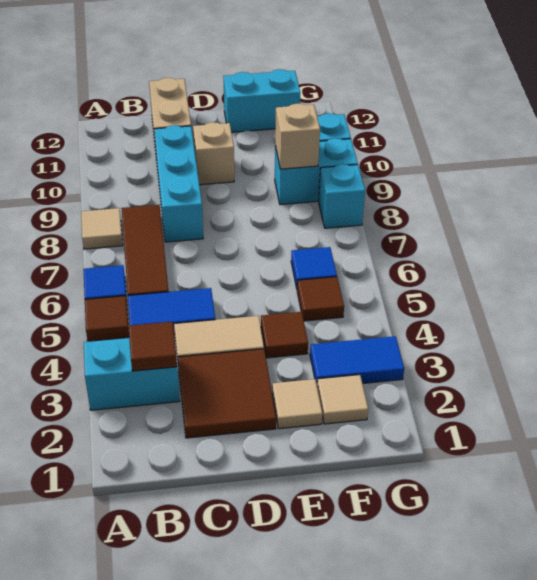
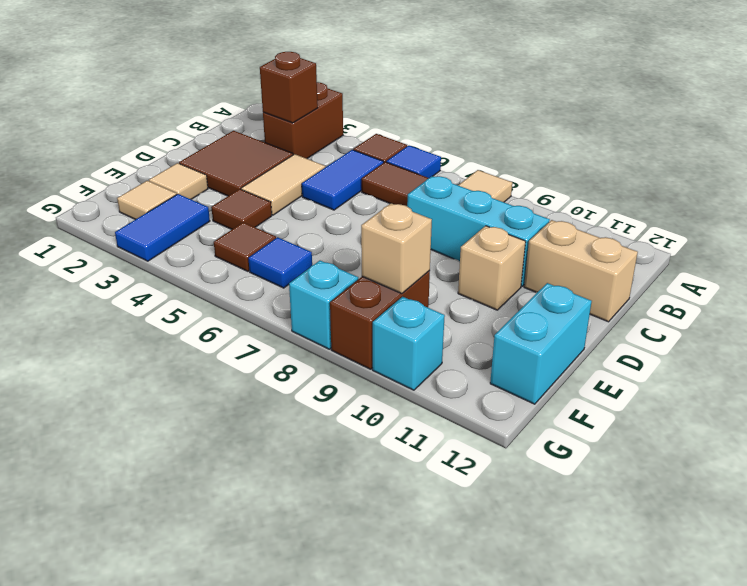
cyan brick A3:B3 level 1 -> brown brick A3:B3 level 1
brown tile B3 level 2 -> brown brick B3 level 2
cyan brick F9:G9 level 1 -> brown brick F9:G9 level 1

